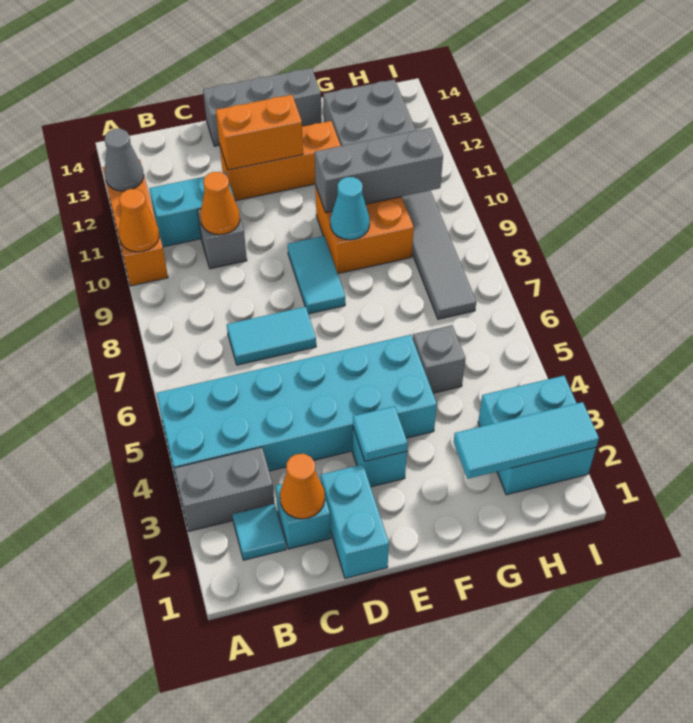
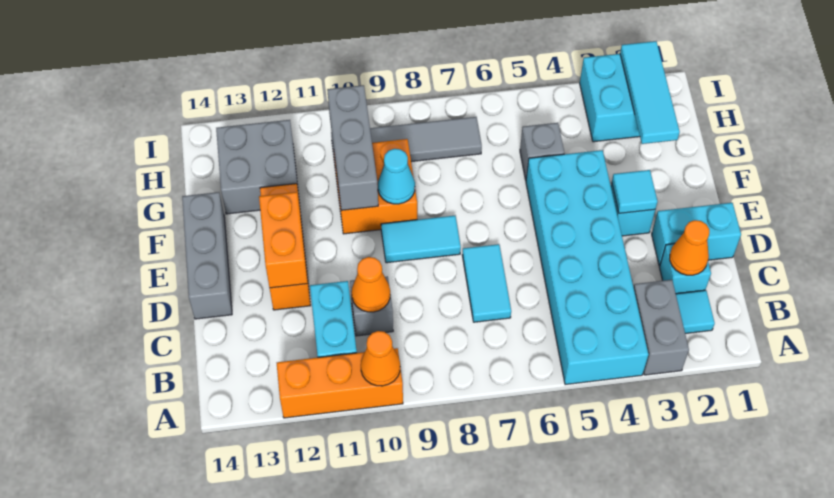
grey cone A12 level 2 -> none

